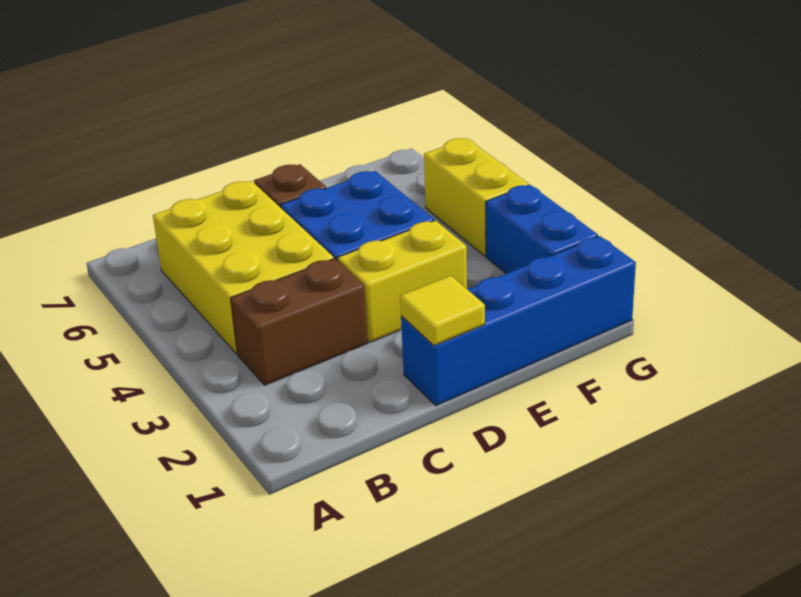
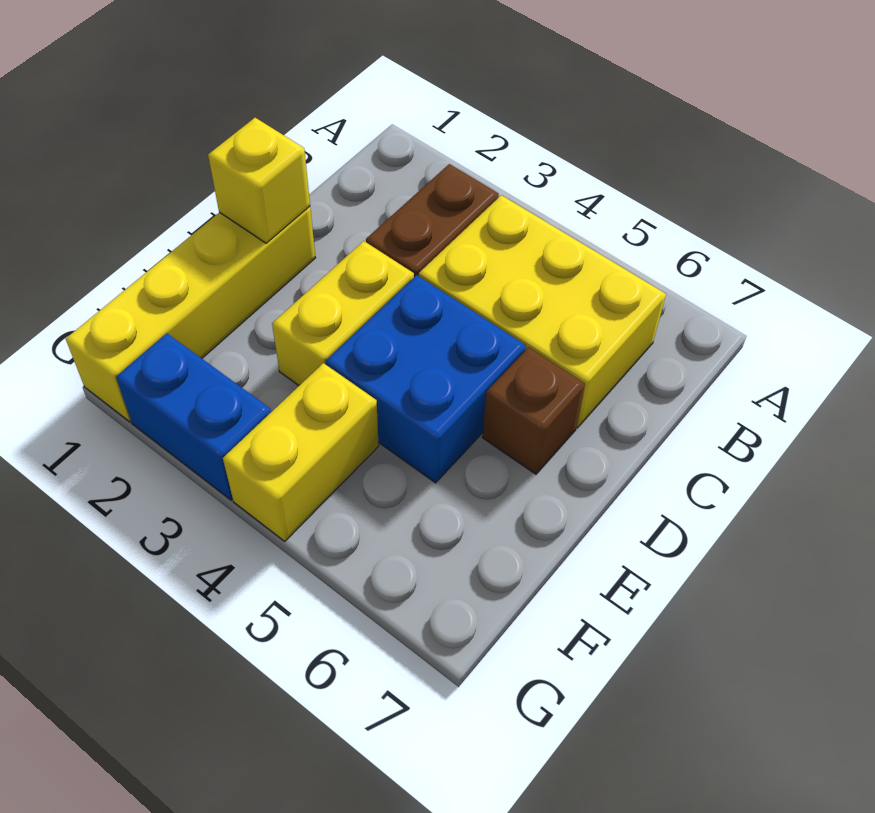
blue brick D1:G1 level 1 -> yellow brick D1:G1 level 1
yellow tile D1 level 2 -> yellow brick D1 level 2
yellow brick G4:G5 level 1 -> yellow brick F4:G4 level 1

